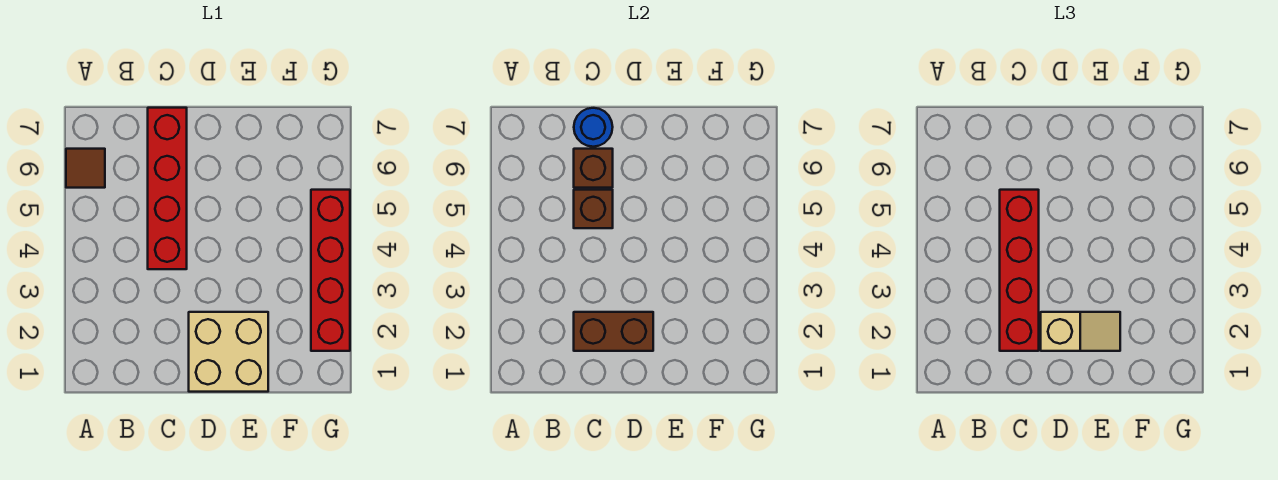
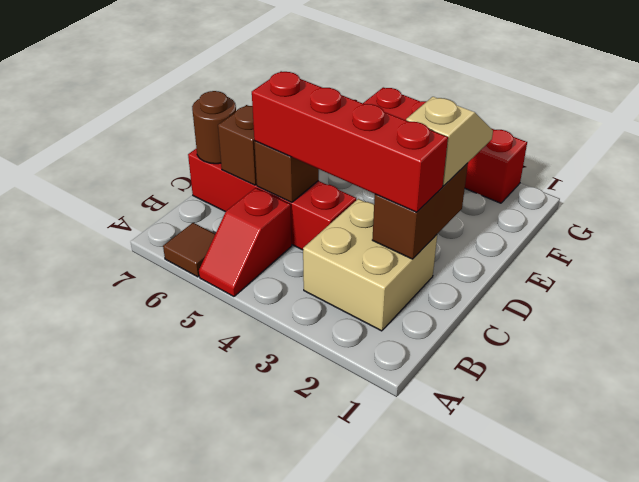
none -> red slope A5:B5 level 1 top B
blue round brick C7 level 2 -> brown round brick C7 level 2
tan brick D1:E2 level 1 -> tan brick B2:C3 level 1

